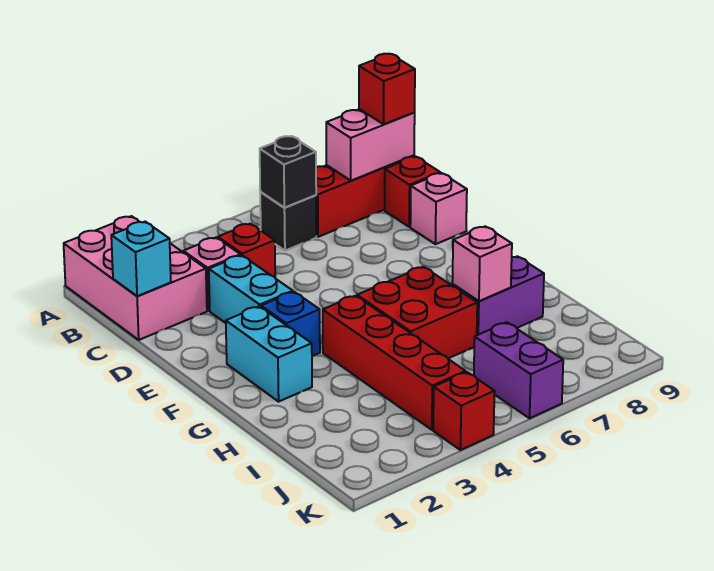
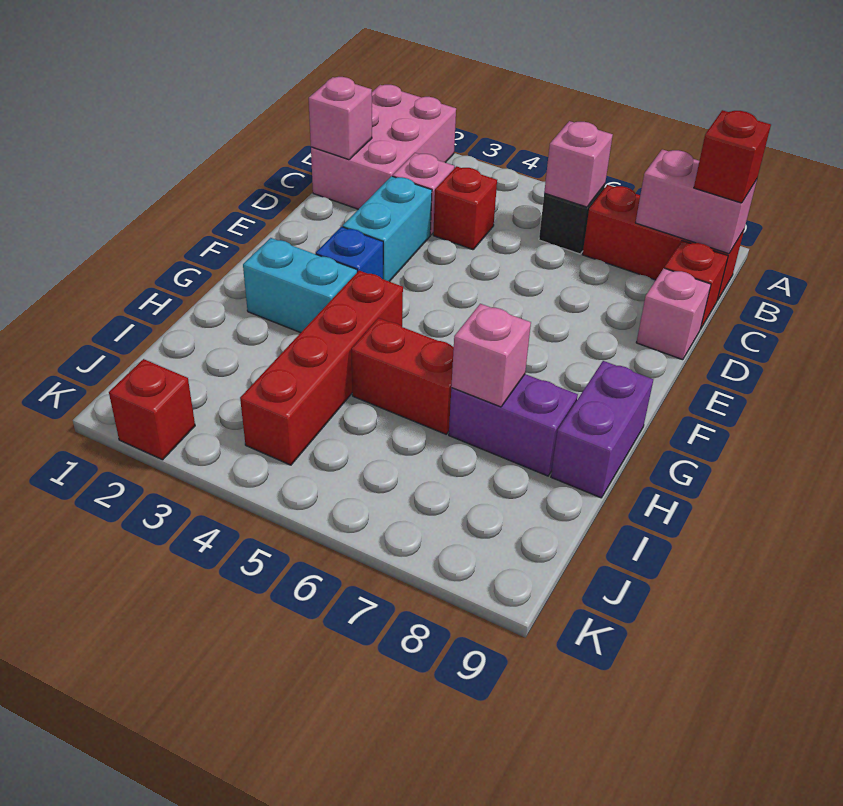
black brick B6 level 2 -> pink brick B6 level 2
cyan brick C1 level 2 -> pink brick C1 level 2
cyan brick F2:G2 level 1 -> cyan brick G2:G3 level 1
red brick G5:H6 level 1 -> red brick H5:H6 level 1
purple brick J6:K6 level 1 -> purple brick G9:H9 level 1
red brick K4 level 1 -> red brick K2 level 1

